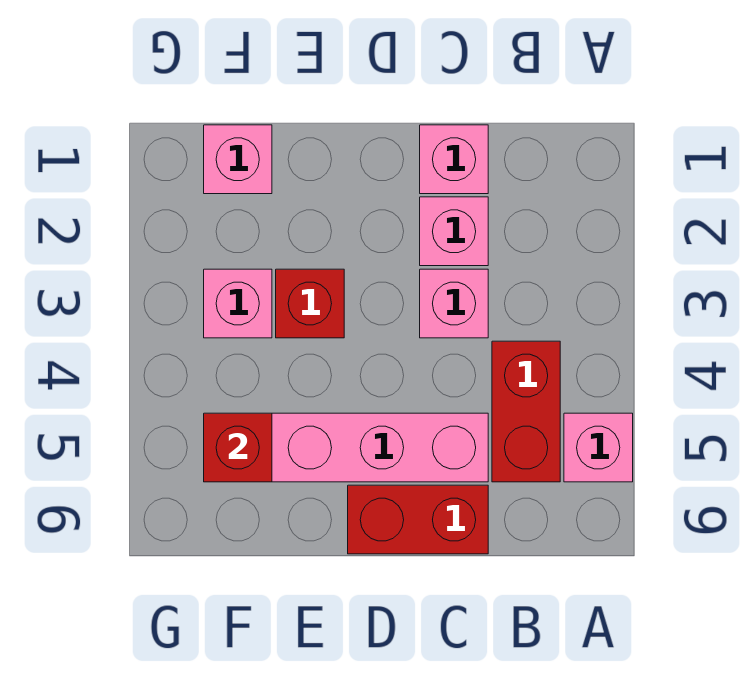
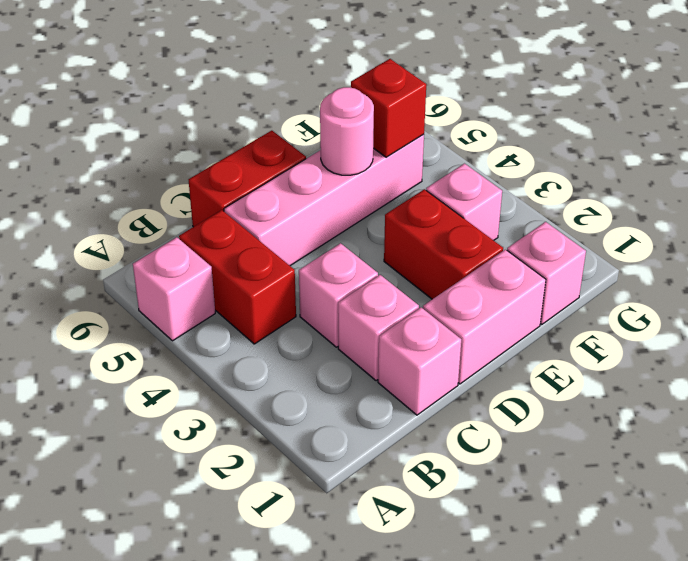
none -> pink brick D1:E1 level 1
red brick E3 level 1 -> red brick E2:E3 level 1
none -> pink round brick E5 level 2

